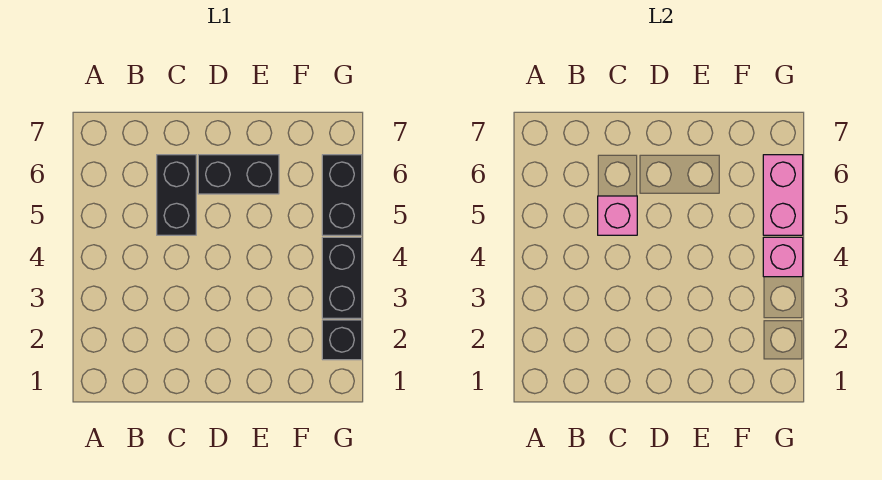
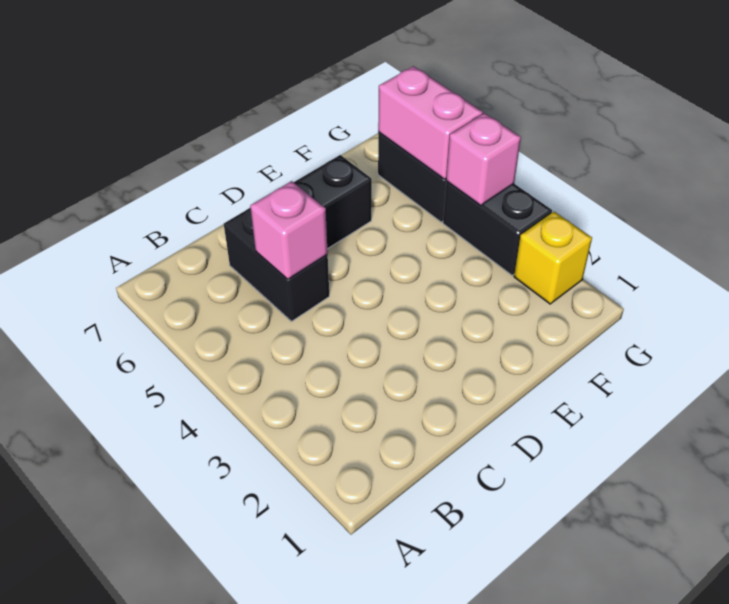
black brick G2 level 1 -> yellow brick G2 level 1

